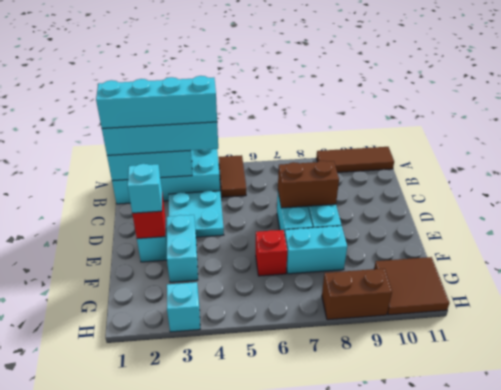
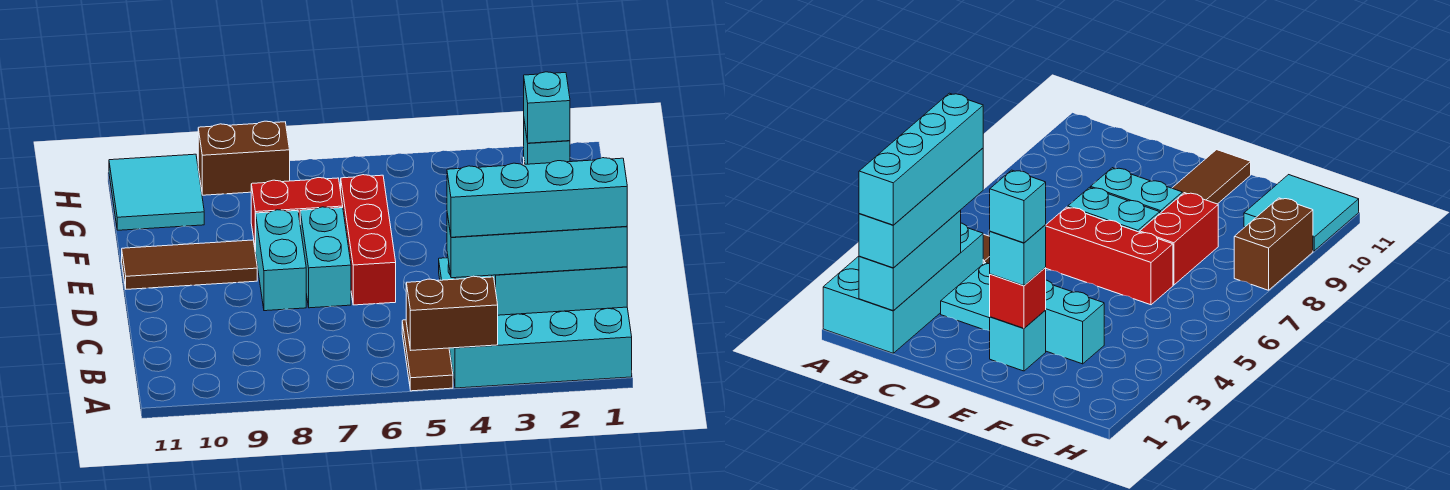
brown tile A9:A11 level 1 -> brown tile E9:E11 level 1
brown brick D7:D8 level 2 -> brown brick A4:A5 level 2
red brick F6 level 1 -> red brick D6:F6 level 1
cyan brick F7:F8 level 1 -> red brick F7:F8 level 1
brown tile G10:H11 level 1 -> cyan tile G10:H11 level 1
cyan brick H3 level 1 -> cyan brick E2 level 4

